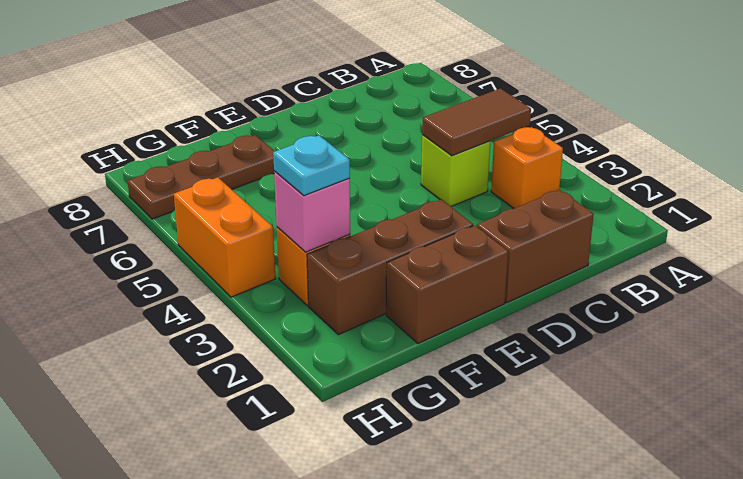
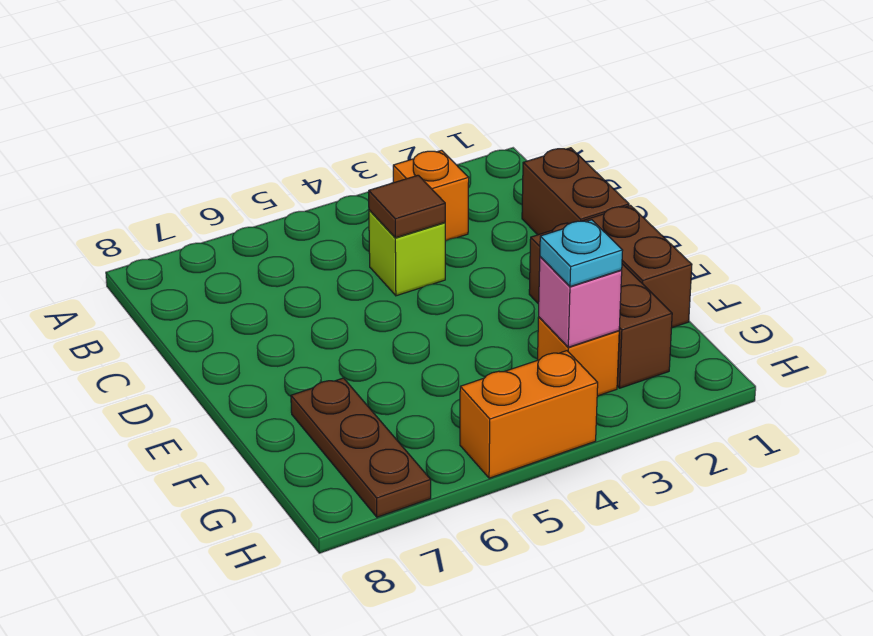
brown tile B4:C4 level 2 -> brown tile C4 level 2

